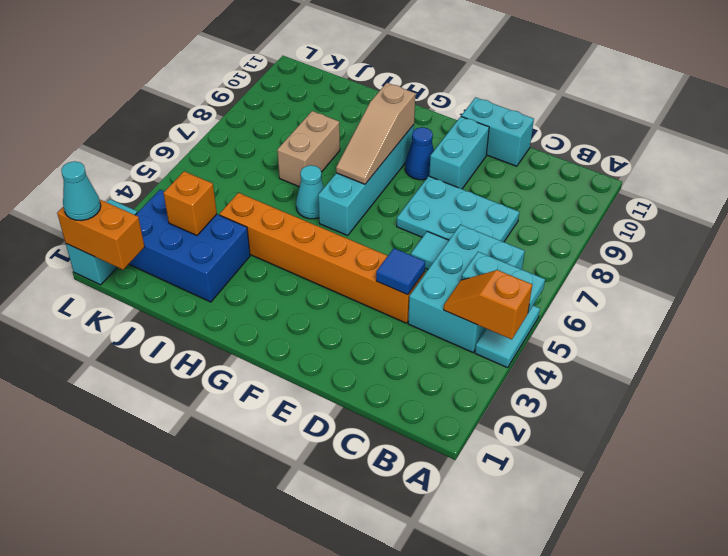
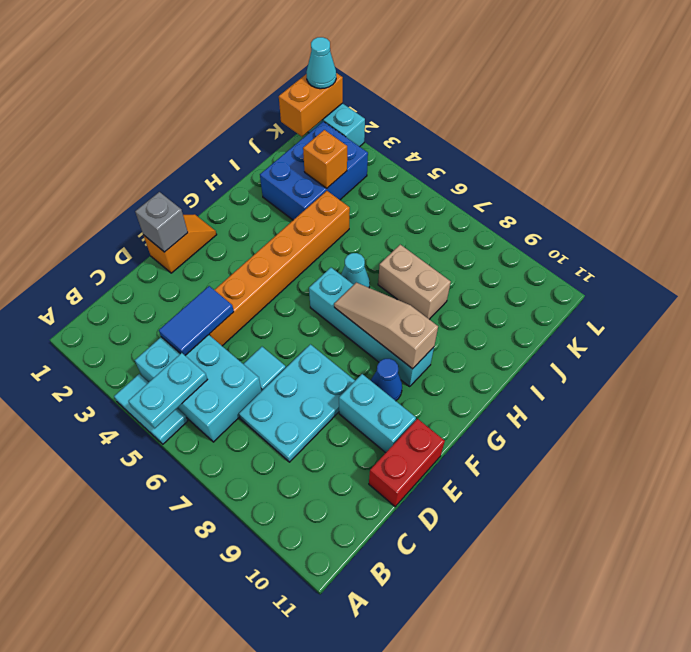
orange slope A4:B4 level 2 top A -> orange slope E1:F1 level 1 top E
blue tile D4 level 2 -> blue tile C4:D4 level 2
cyan brick D11:E11 level 1 -> red brick D11:E11 level 1
none -> grey brick E1 level 2

